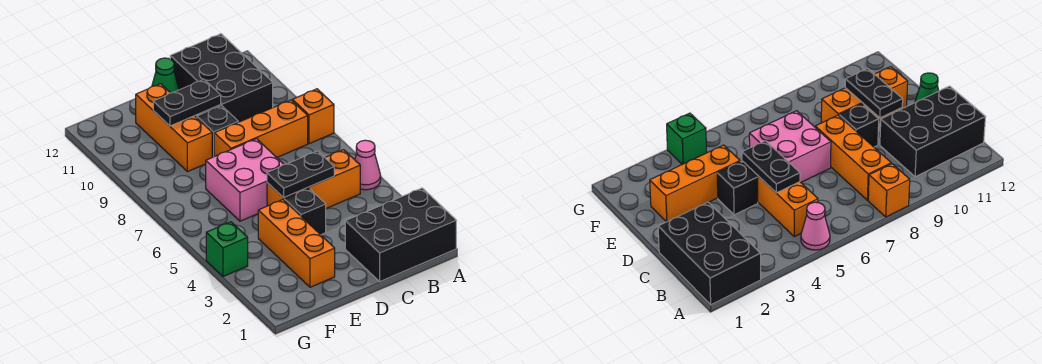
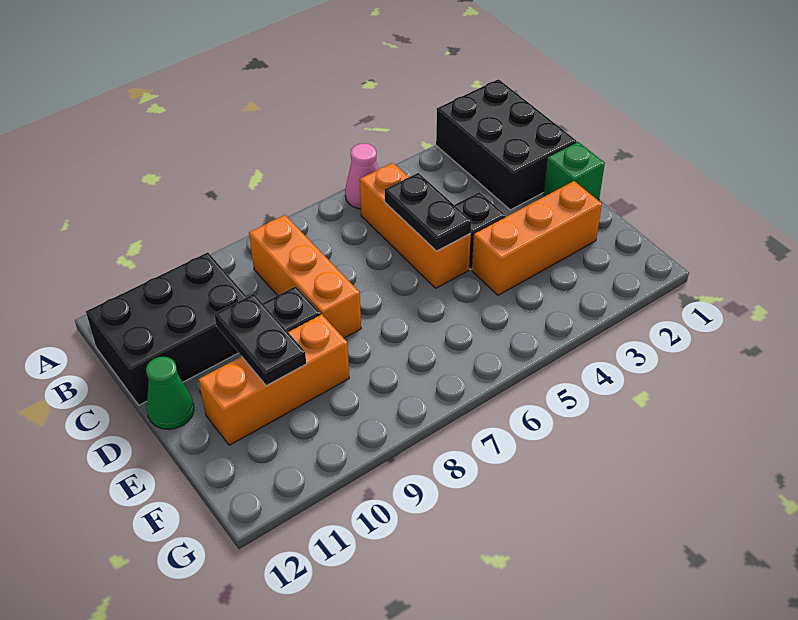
orange brick A8 level 1 -> none
pink brick D6:E7 level 1 -> none
green brick G4 level 1 -> green brick D1 level 1

